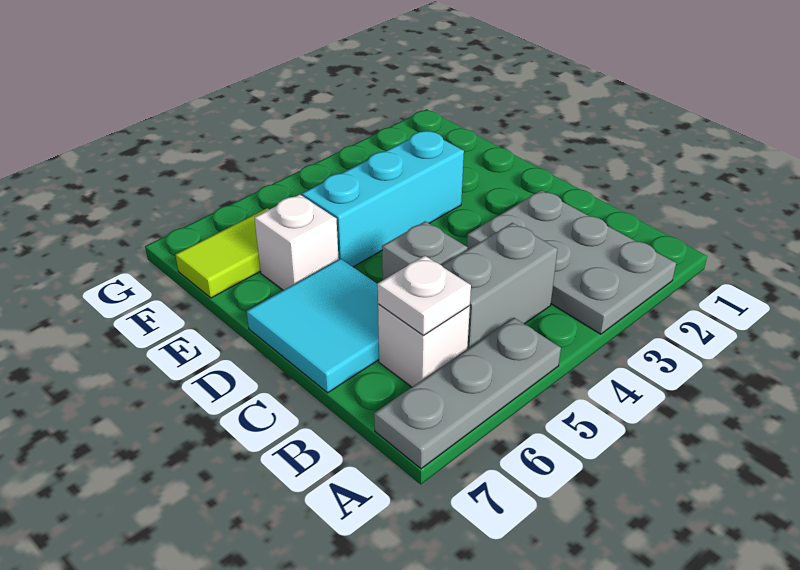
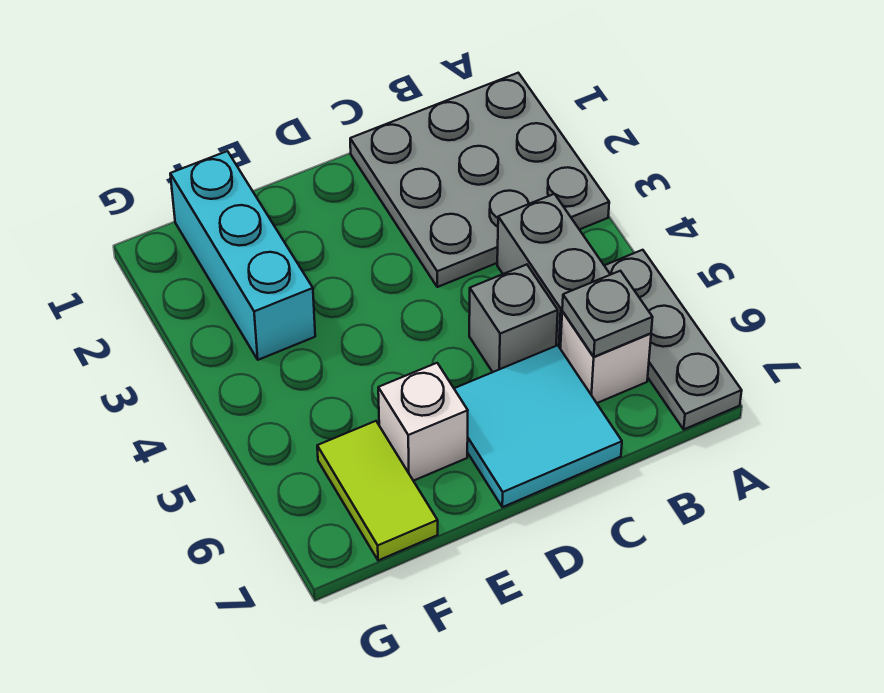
grey plate A2:C3 level 1 -> grey plate A1:C3 level 1
white plate B6 level 2 -> grey plate B6 level 2
cyan brick E3:E5 level 1 -> cyan brick F1:F3 level 1

